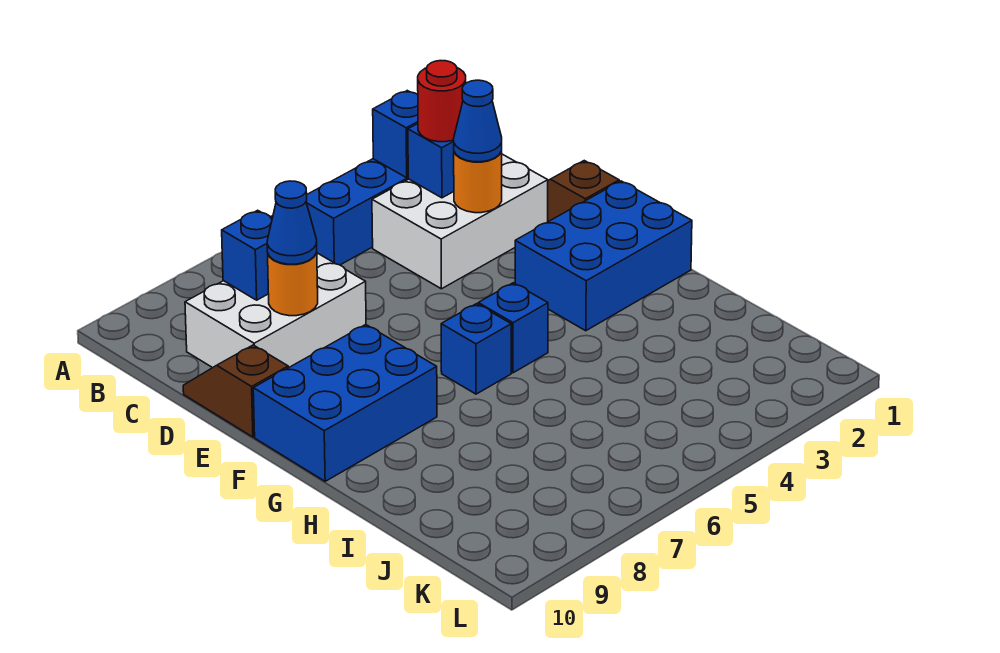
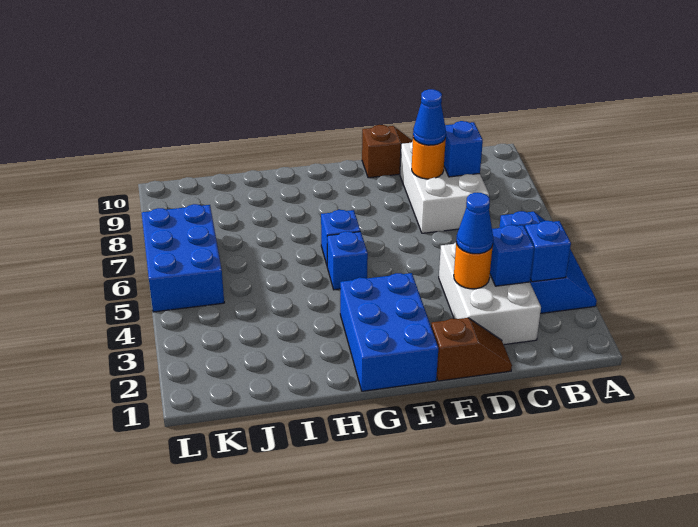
red round brick C3 level 3 -> none
blue brick F8:G10 level 1 -> blue brick K5:L7 level 1

